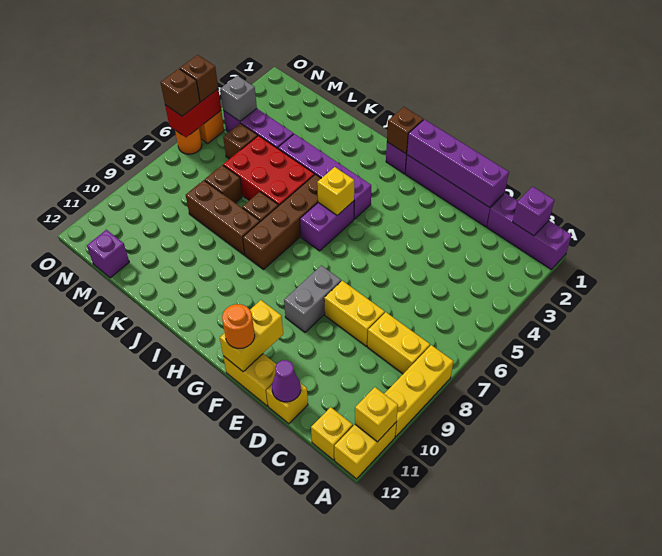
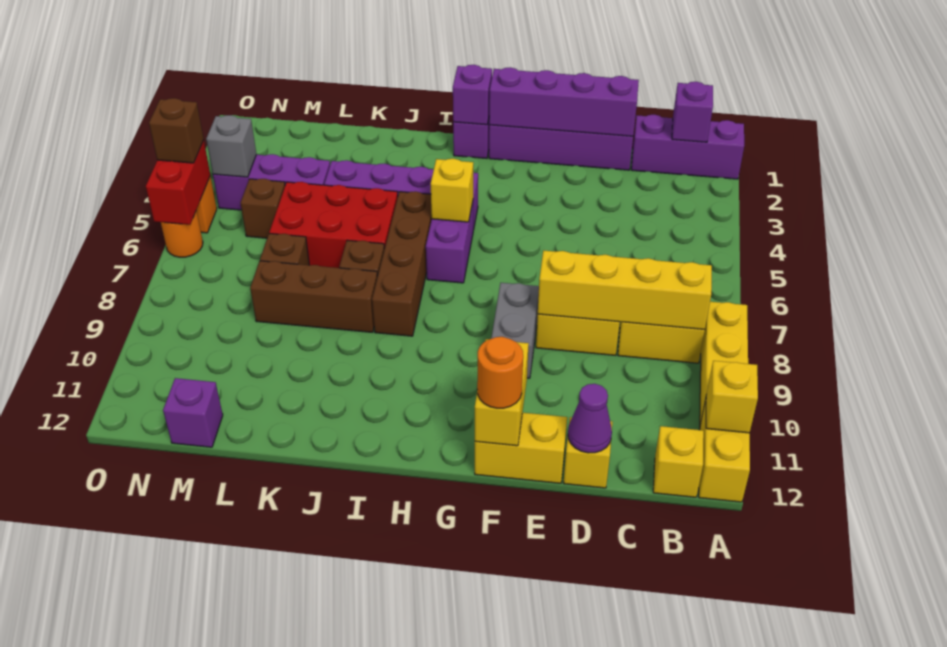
none -> yellow brick B8:E8 level 2
brown brick H1 level 2 -> purple brick H1 level 2
brown brick O6 level 3 -> none

